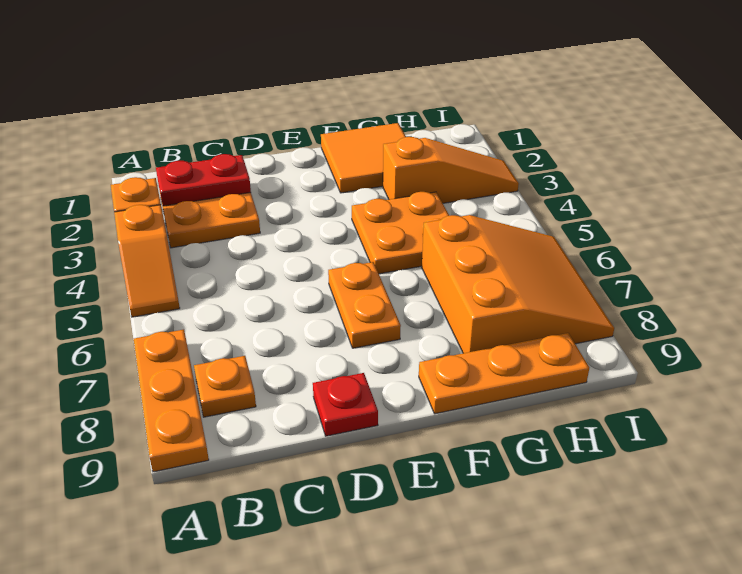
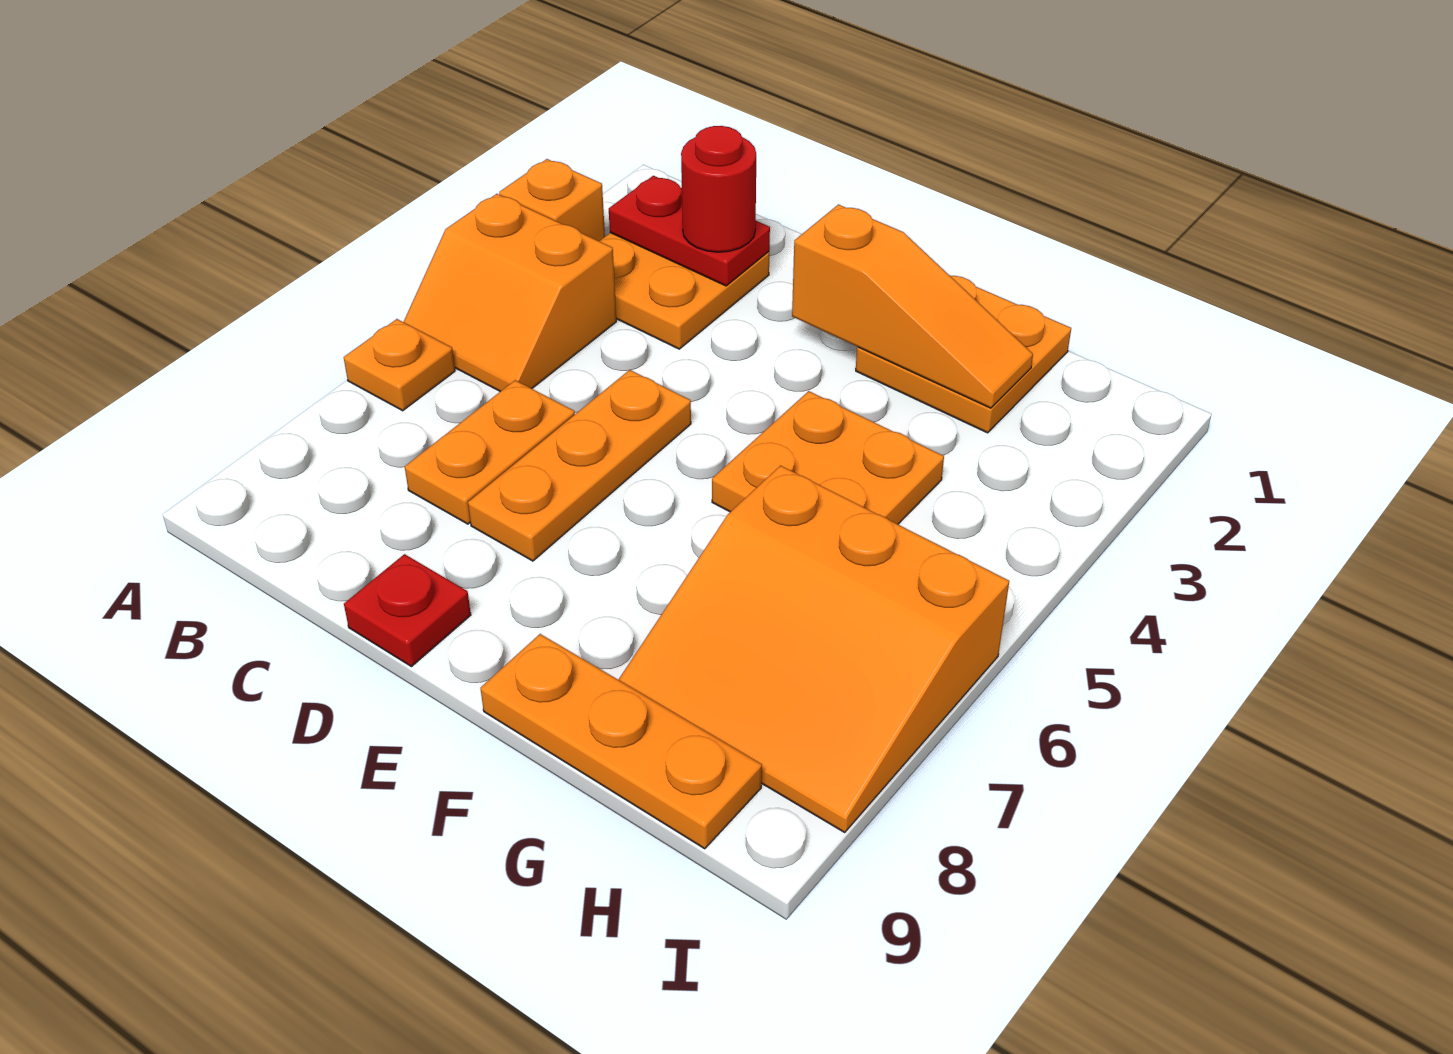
orange slope A4:A5 level 1 top 4 -> orange slope A4:B5 level 1 top 4
orange plate A7:A9 level 1 -> orange plate D5:D7 level 1
orange plate B8 level 1 -> orange plate A6 level 1
none -> red round brick C2 level 3
orange plate E6:E7 level 1 -> orange plate C6:C7 level 1
orange tile F1:G2 level 1 -> orange plate F1:G2 level 1
orange slope G3:I3 level 1 top G -> orange slope E2:G2 level 2 top E
orange slope G6:I8 level 1 top G -> orange slope G6:I8 level 1 top 6

